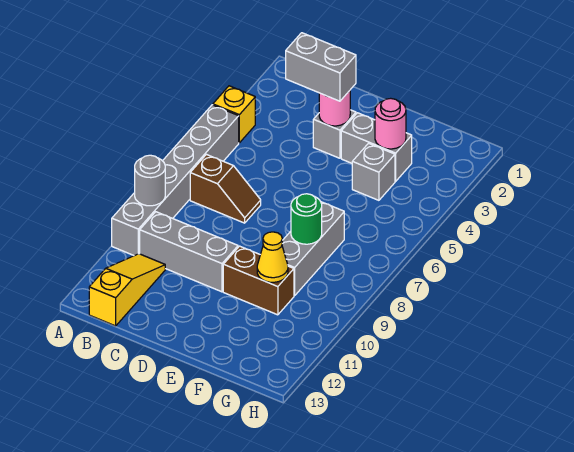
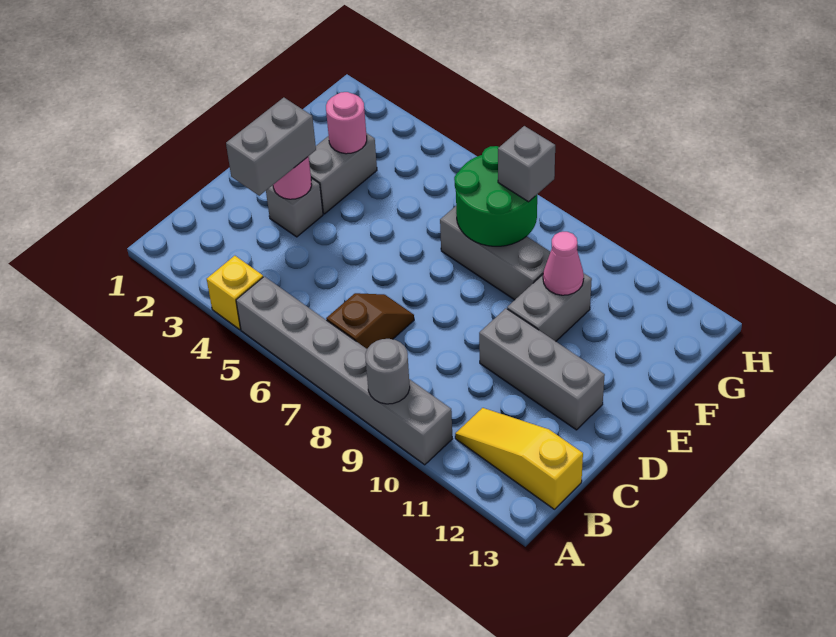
grey brick B10:D10 level 1 -> grey brick D10:D12 level 1
brown brick E10:F10 level 1 -> grey brick E10:F10 level 1
grey brick F4 level 1 -> grey brick G8 level 3
green round brick F8 level 2 -> green round brick F7:G8 level 2
yellow cone F10 level 2 -> pink cone F10 level 2

